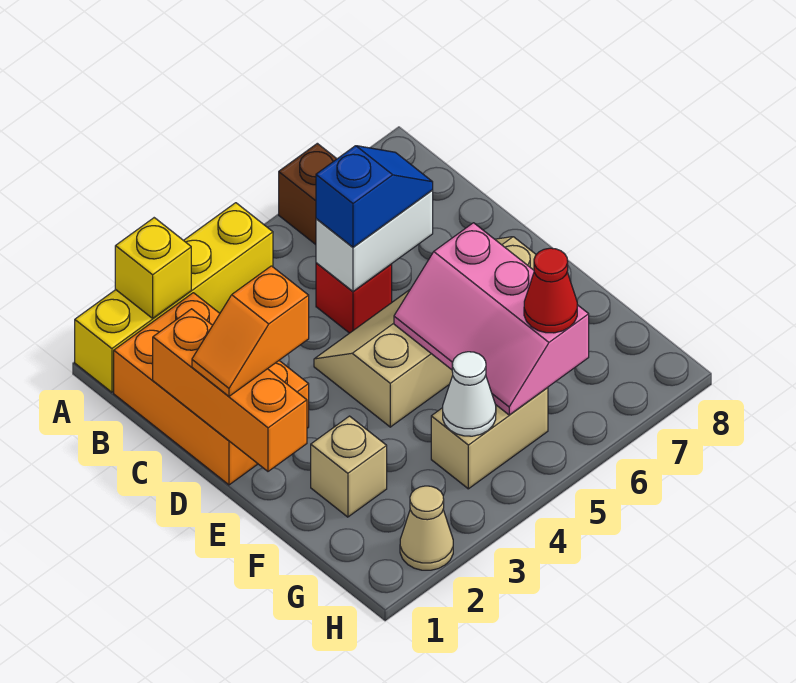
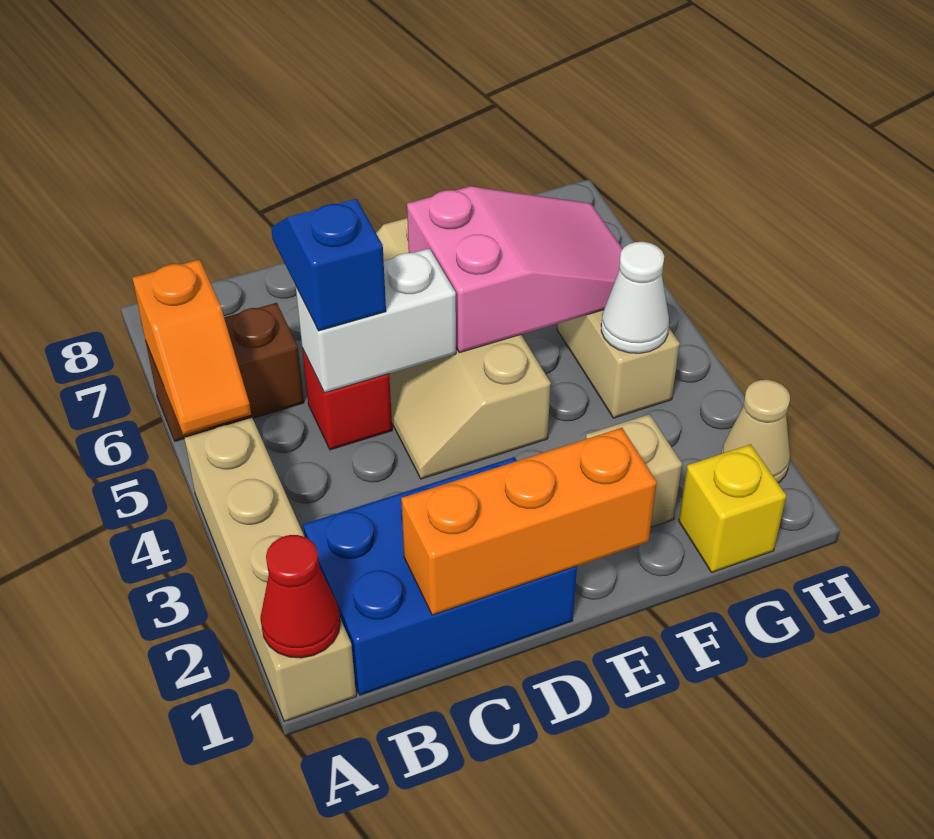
yellow brick A1:A4 level 1 -> tan brick A1:A4 level 1
yellow brick A2 level 2 -> yellow brick G1 level 1
orange brick B1:D2 level 1 -> blue brick B1:D2 level 1
white brick C5:C6 level 2 -> white brick C5:D5 level 2
orange slope D1:D2 level 3 top 2 -> orange slope A5:A6 level 2 top 6
pink slope E5:G6 level 2 top 6 -> pink slope E5:G6 level 2 top E
red cone G6 level 3 -> red cone A1 level 2

